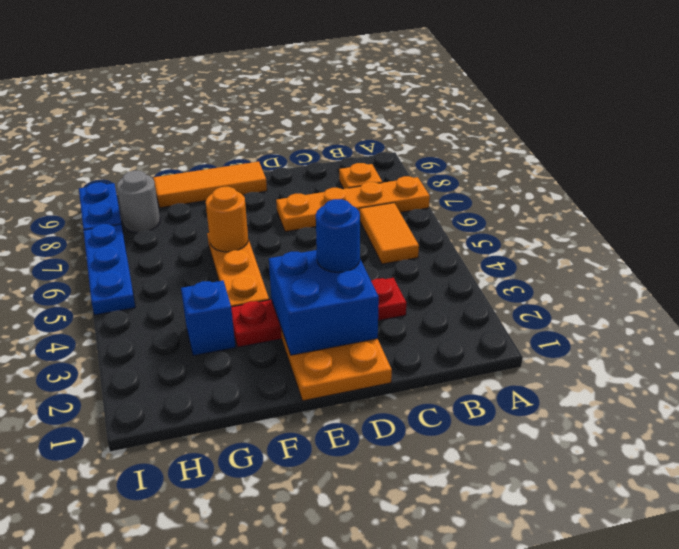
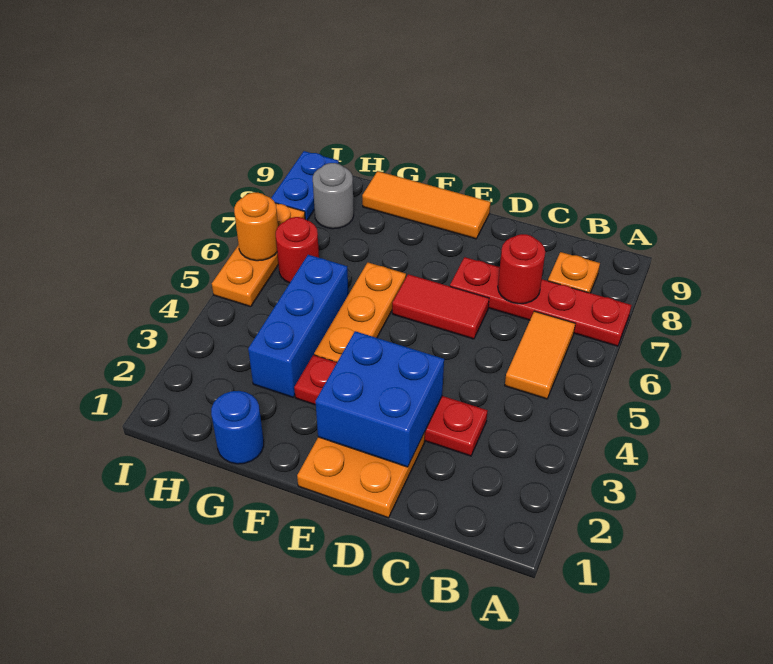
orange plate A7:D7 level 1 -> red plate A7:D7 level 1
none -> red round brick C7 level 2
blue round brick D3 level 3 -> blue round brick G1 level 1
none -> red tile D6:E6 level 1
orange round brick F6 level 2 -> orange round brick I6 level 2
blue brick G3 level 1 -> blue brick G3:G5 level 1
none -> red round brick H6 level 1
blue plate I5:I7 level 1 -> orange plate I5:I7 level 1

